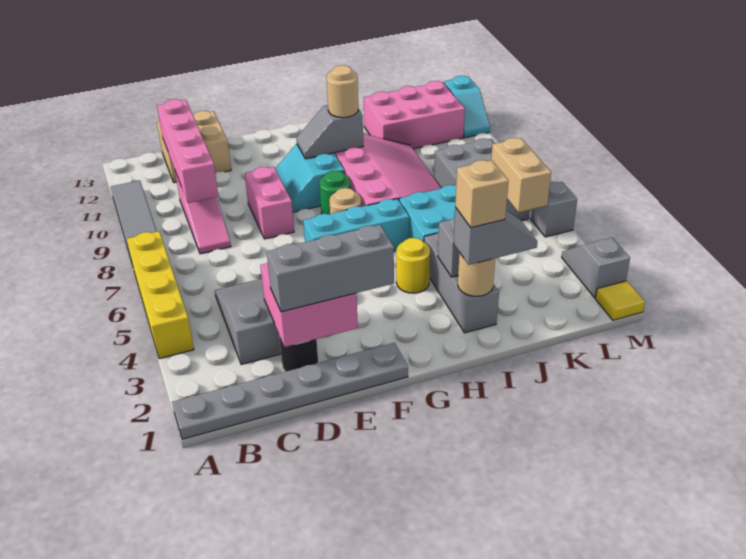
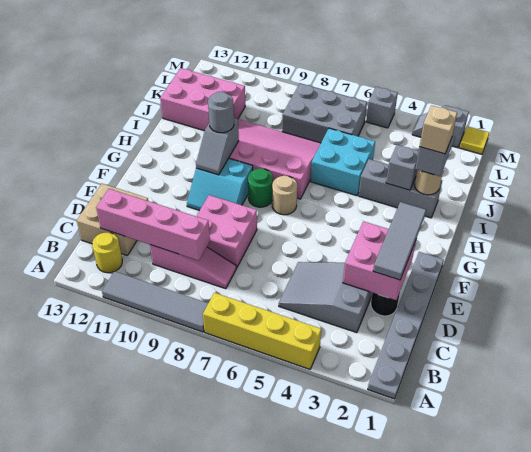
grey brick D2:F2 level 3 -> grey tile D2:F2 level 3
pink brick E8:E9 level 1 -> pink brick D8:E9 level 1
cyan brick F6:H6 level 1 -> none
yellow round brick H4 level 1 -> yellow round brick B12 level 1
tan round brick H10 level 3 -> grey round brick H10 level 3
pink brick J11:L12 level 1 -> pink brick J11:K13 level 1
tan brick L5:L6 level 2 -> none
cyan slope M11:M12 level 1 top 12 -> none

